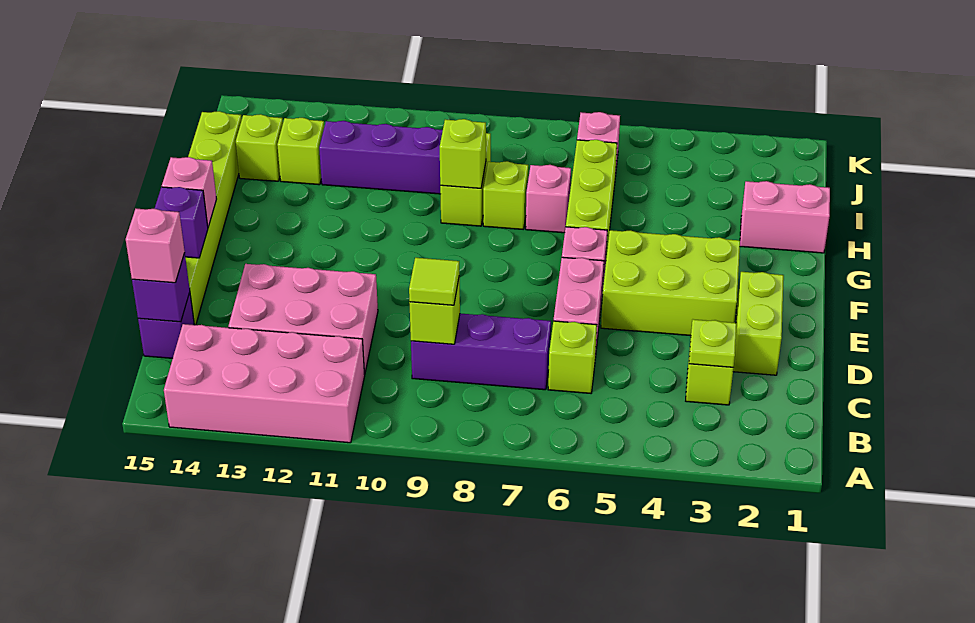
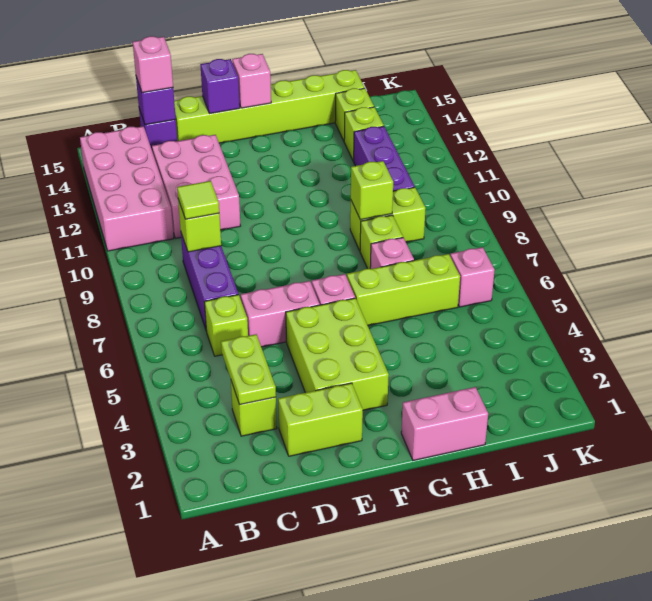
lime plate C3 level 2 -> lime plate C3:C4 level 2
pink brick H1:H2 level 1 -> pink brick G1:H1 level 1

